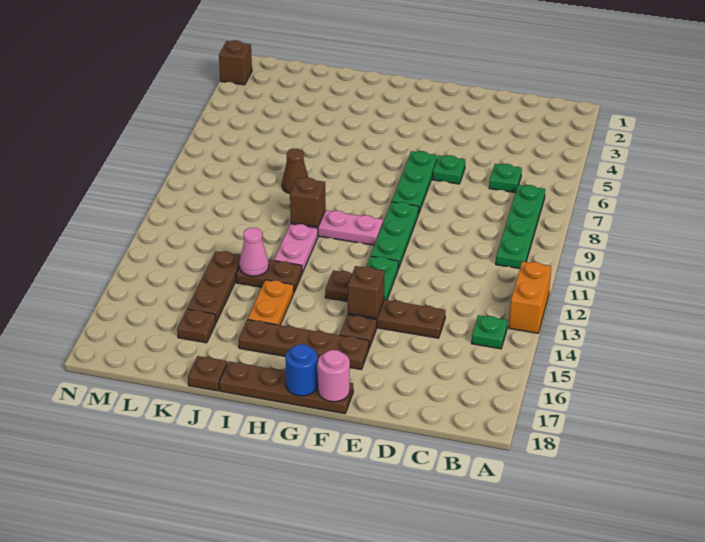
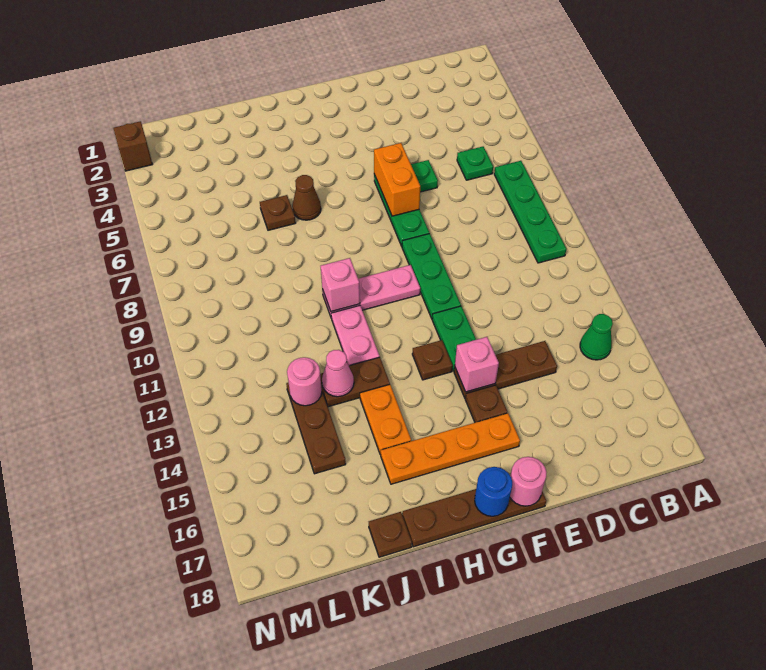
orange brick A12:A13 level 1 -> orange brick F6:F7 level 2
green plate B14 level 1 -> green cone B14 level 1
brown brick F14 level 2 -> pink brick F14 level 2
brown plate F16:I16 level 1 -> orange plate F16:I16 level 1
brown brick I10 level 2 -> pink brick I10 level 2
brown cone J8 level 1 -> brown cone I6 level 1
none -> pink round brick K13 level 2
brown plate K16 level 1 -> brown plate J6 level 1

